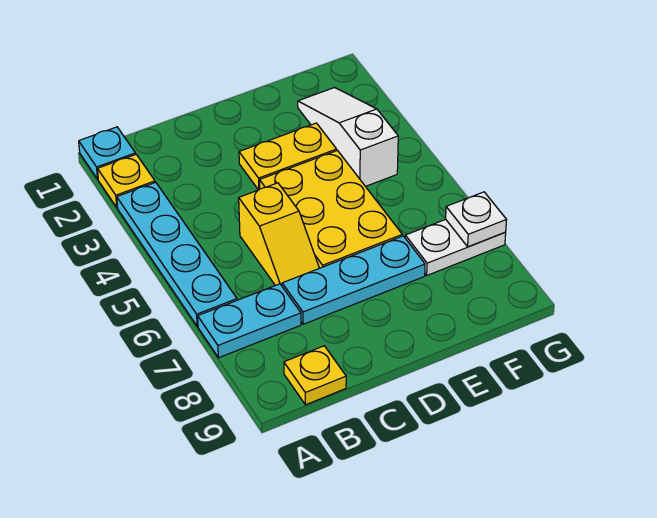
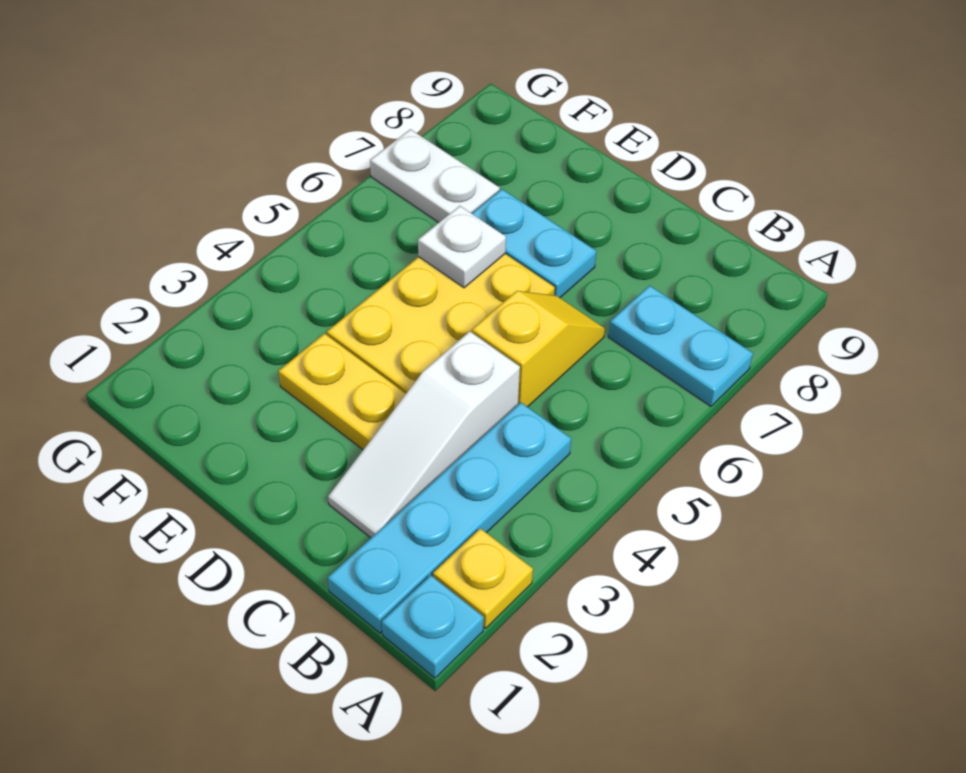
cyan plate A3:A6 level 1 -> cyan plate B1:B4 level 1
yellow plate B9 level 1 -> none
cyan plate C7:E7 level 1 -> cyan plate D7:E7 level 1
white slope F2:F4 level 1 top 4 -> white slope C2:C4 level 1 top 4
white plate G7 level 2 -> white plate E6 level 2

